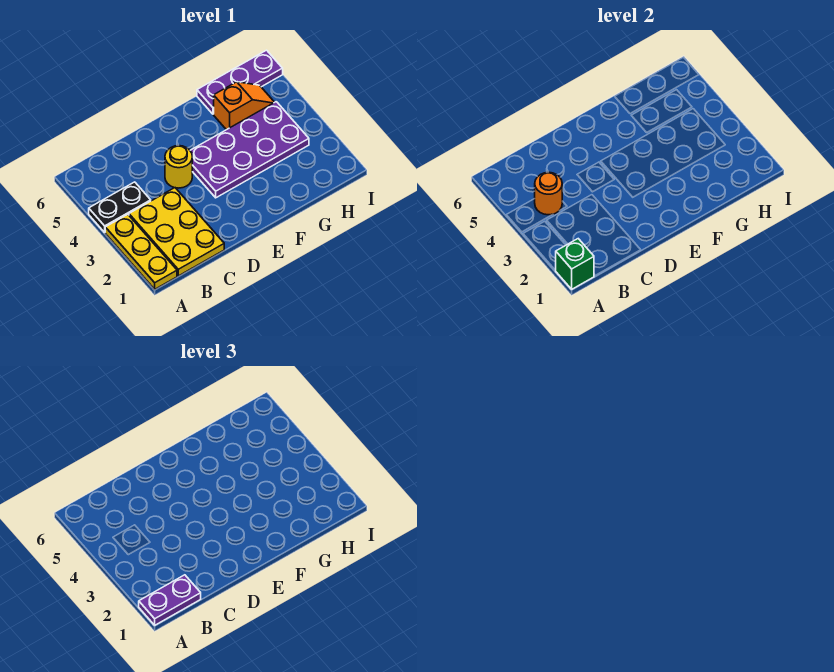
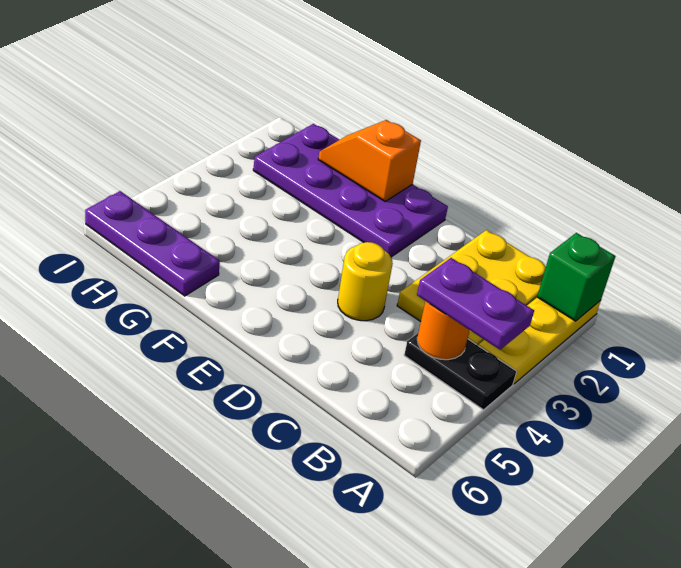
purple plate A1:B1 level 3 -> purple plate A4:B4 level 3
purple plate E3:H4 level 1 -> purple plate E1:H2 level 1
orange slope G5:H5 level 1 top G -> orange slope F1:G1 level 2 top F

